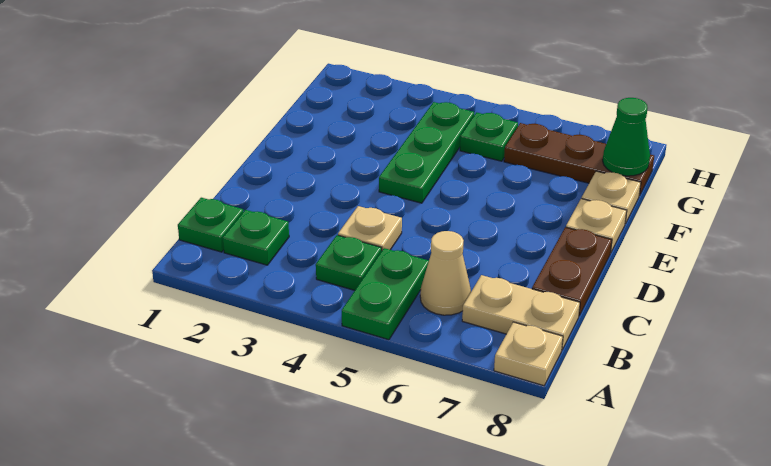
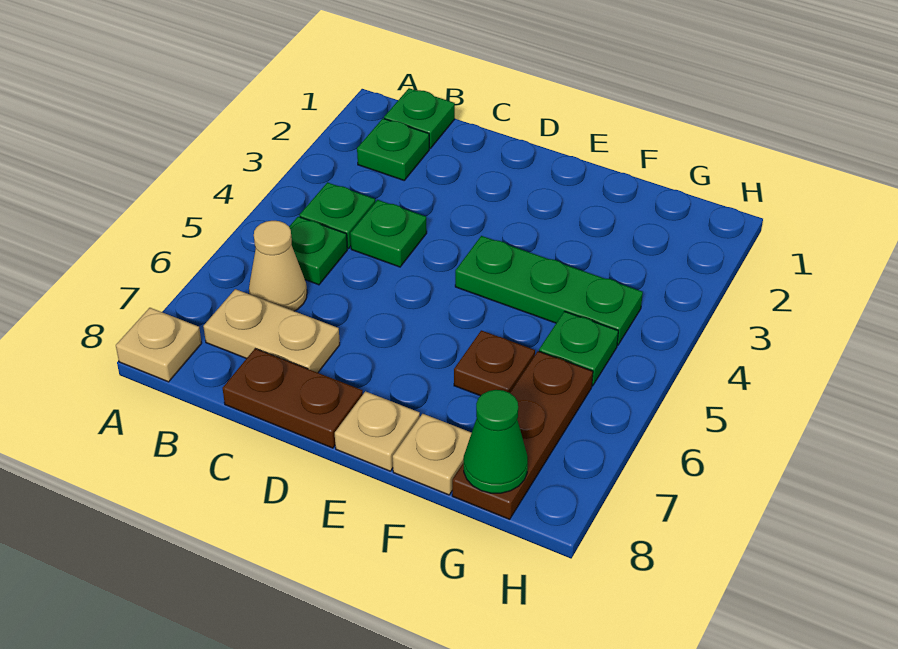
green plate A5:B5 level 1 -> green plate B5 level 1
tan plate B7:B8 level 1 -> tan plate B7:C7 level 1
tan plate C4 level 1 -> green plate C4 level 1
none -> brown plate F6 level 1

